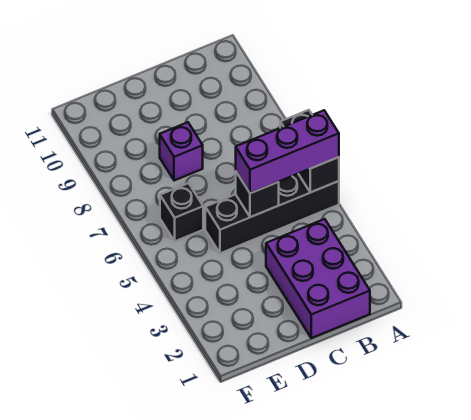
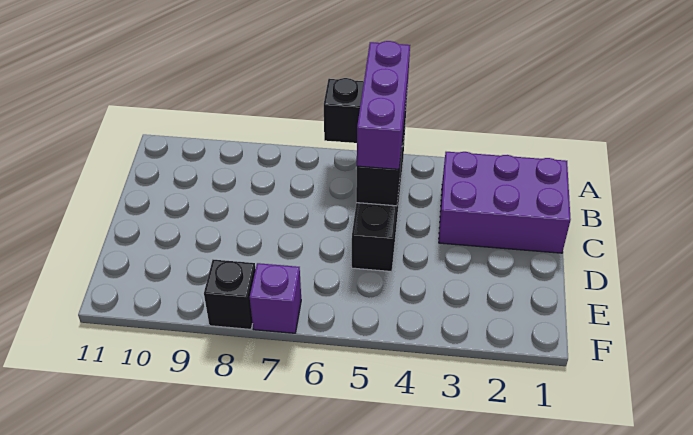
purple brick D8 level 1 -> purple brick F7 level 1
black brick E6 level 1 -> black brick F8 level 1

